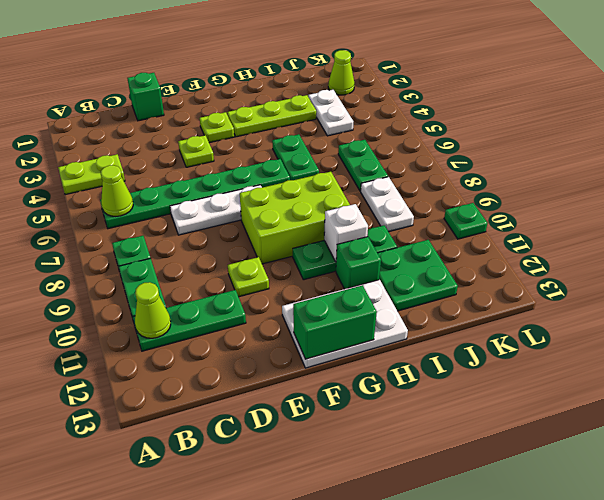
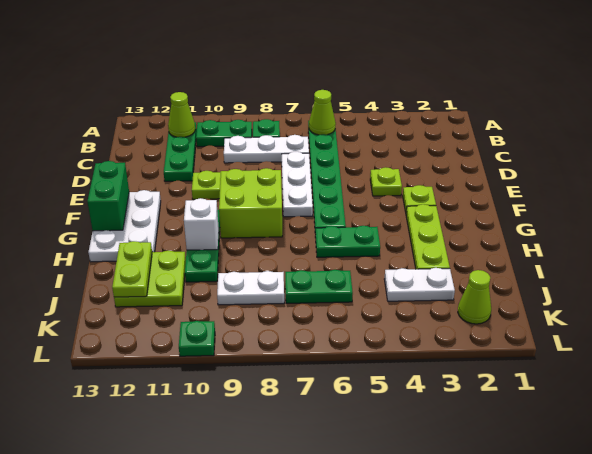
lime plate A4:B4 level 1 -> lime plate I12:J12 level 2
none -> white plate C7:C9 level 1
green brick D1 level 1 -> none
lime brick F8:H9 level 1 -> lime brick F8:G9 level 1
green brick H11 level 1 -> none
green plate I11:J12 level 1 -> lime plate I11:J12 level 1

